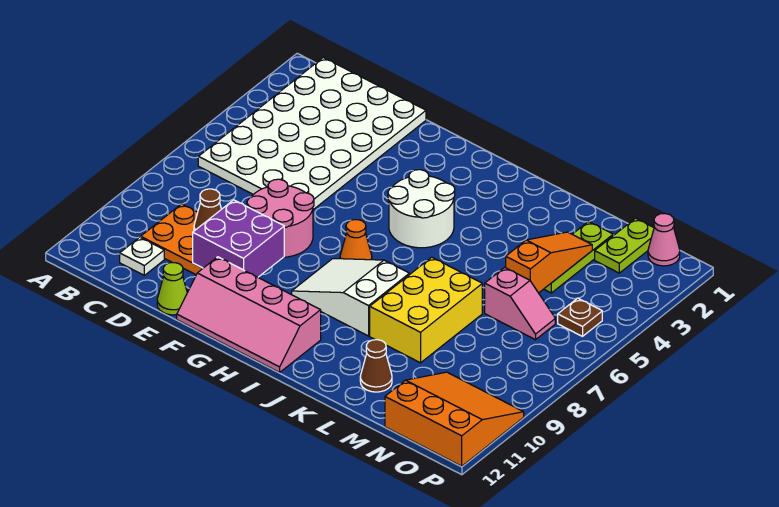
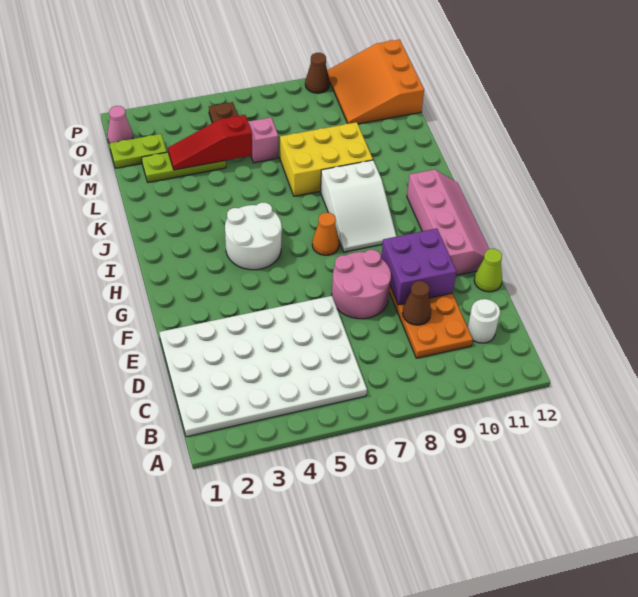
white plate C11 level 1 -> white round brick C11 level 1
brown cone L11 level 1 -> brown cone P9 level 1
orange slope M3:M5 level 2 top 5 -> red slope M3:M5 level 2 top 5

